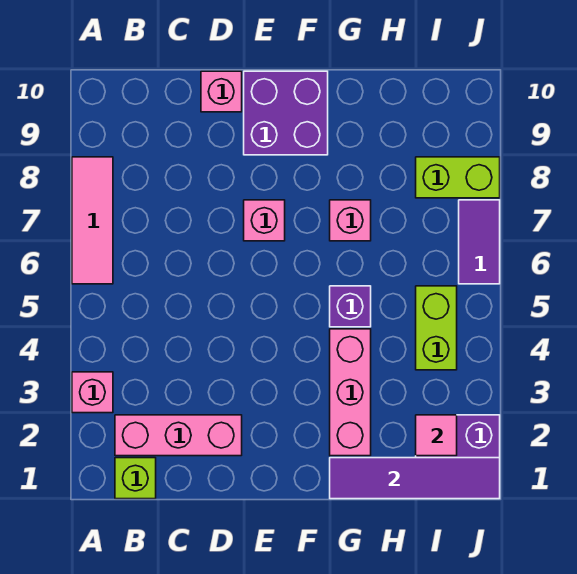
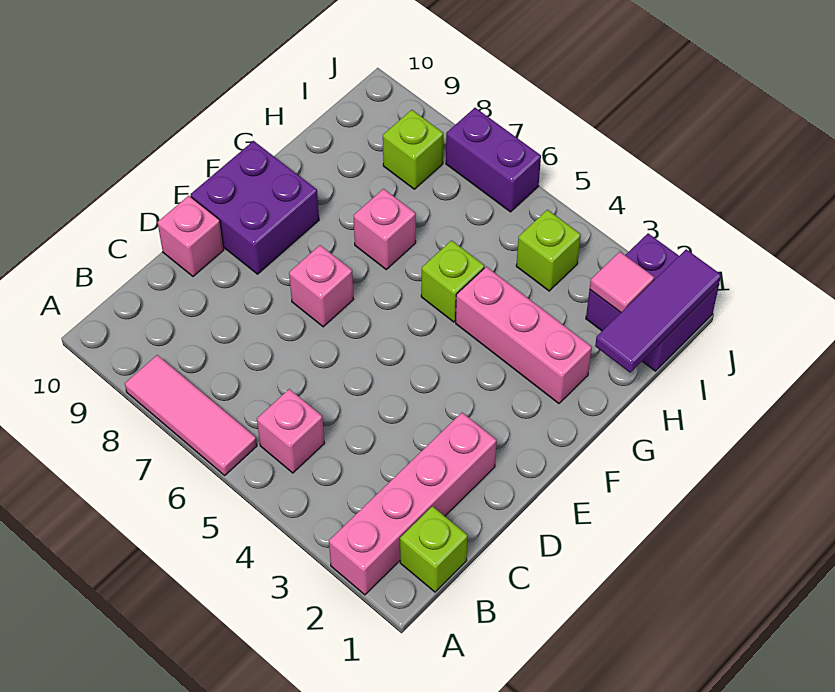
pink brick A3 level 1 -> pink brick B5 level 1
pink brick B2:D2 level 1 -> pink brick A2:D2 level 1
purple tile G1:J1 level 2 -> purple tile H1:J1 level 2
purple brick G5 level 1 -> lime brick G5 level 1
lime brick I4:I5 level 1 -> lime brick I4 level 1
lime brick I8:J8 level 1 -> lime brick I8 level 1
purple tile J6:J7 level 1 -> purple brick J6:J7 level 1

